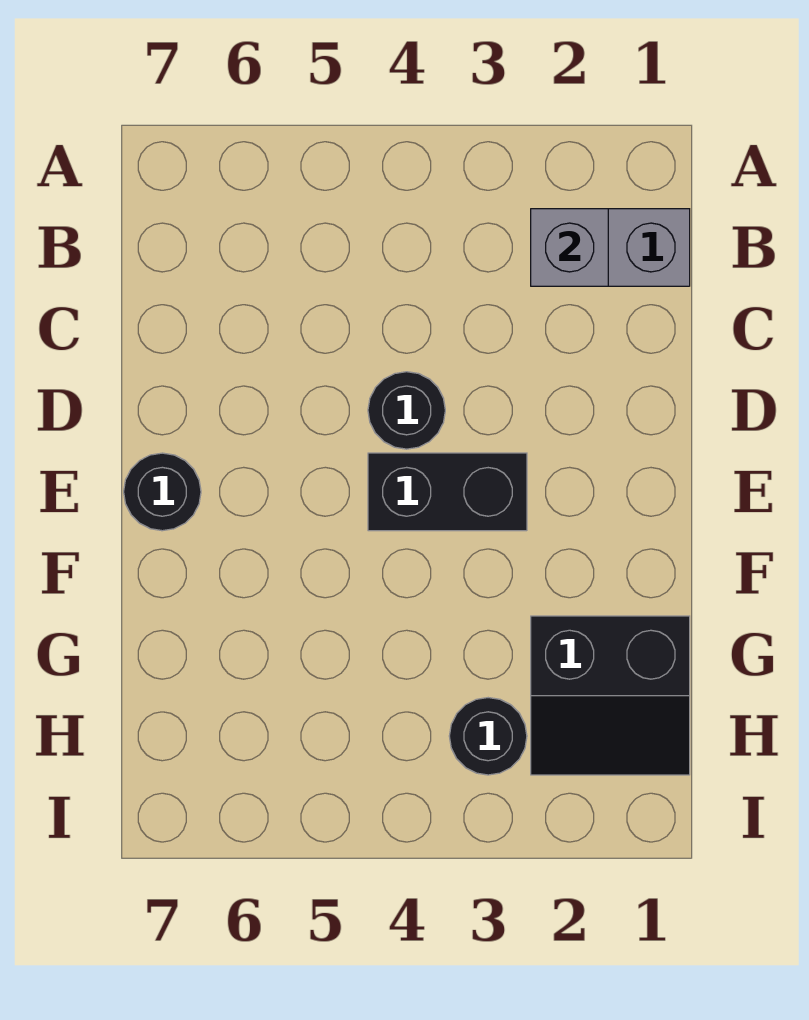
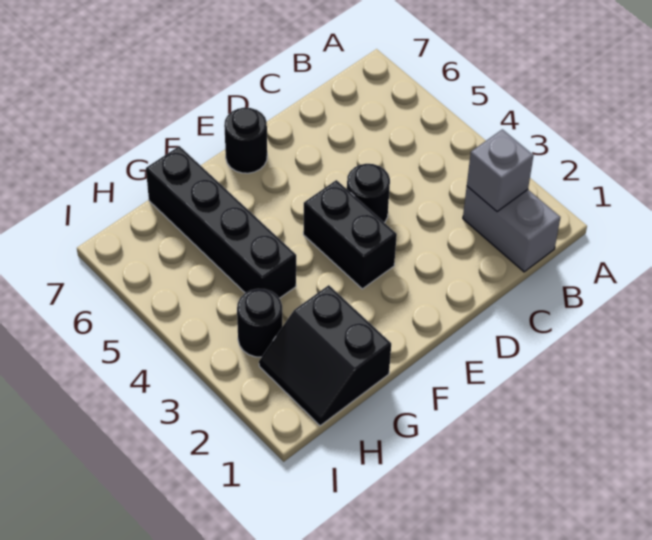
none -> black brick G4:G7 level 1

